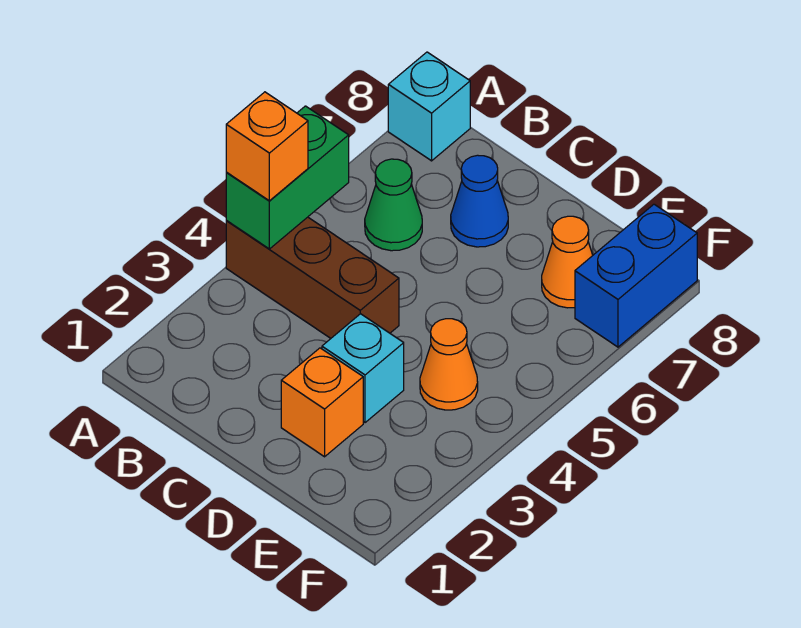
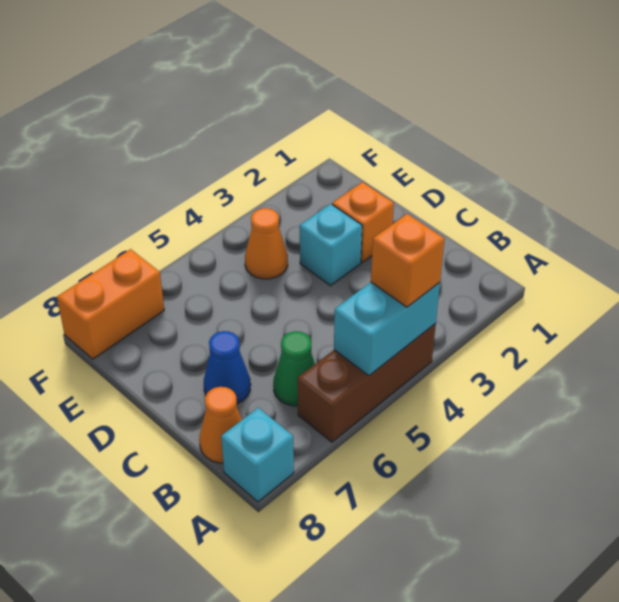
brown brick A4:C4 level 1 -> brown brick A4:A6 level 1
green brick A4:A5 level 2 -> cyan brick A4:A5 level 2
orange cone E7 level 1 -> orange cone B8 level 1
blue brick F7:F8 level 1 -> orange brick F7:F8 level 1

